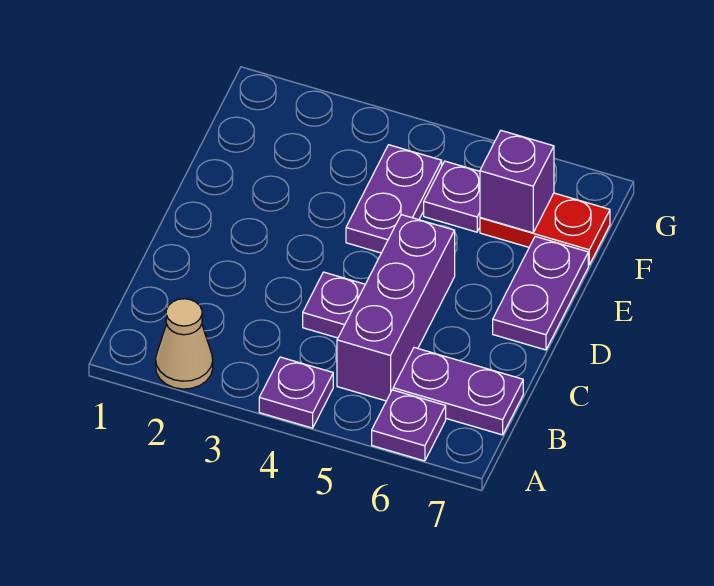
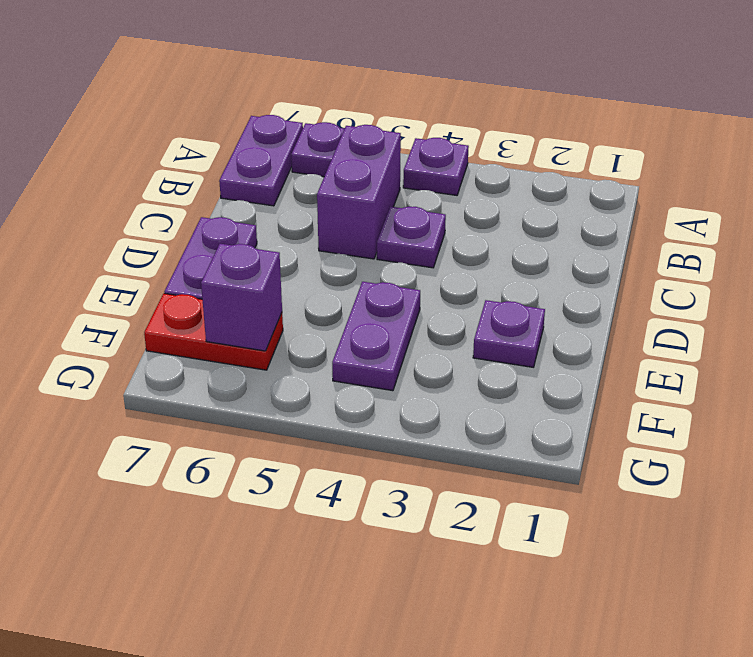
tan cone A2 level 1 -> none
purple brick B5:D5 level 1 -> purple brick B5:C5 level 1
purple plate B6:B7 level 1 -> purple plate A7:B7 level 1
purple plate F5 level 1 -> purple plate E2 level 1

